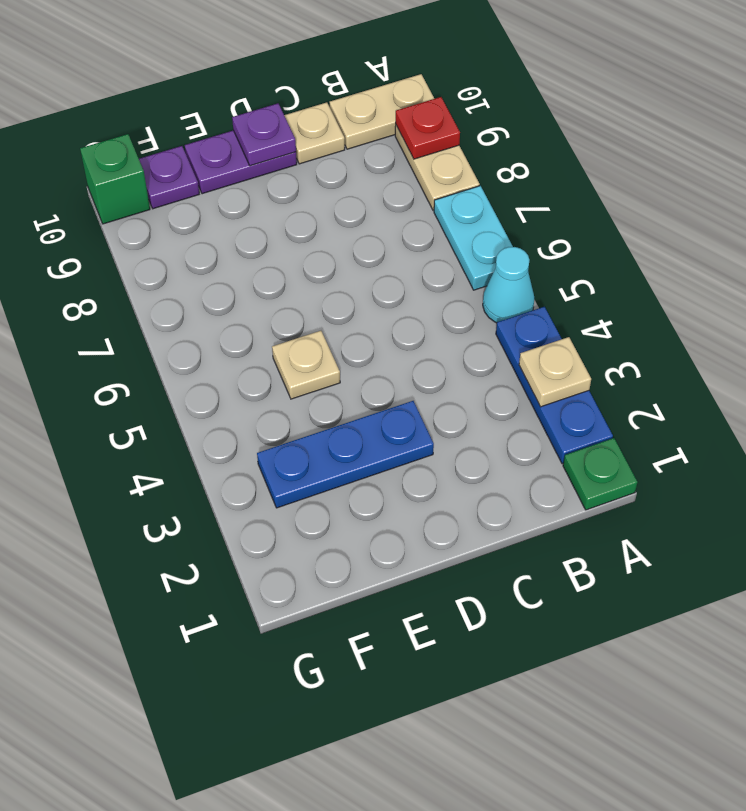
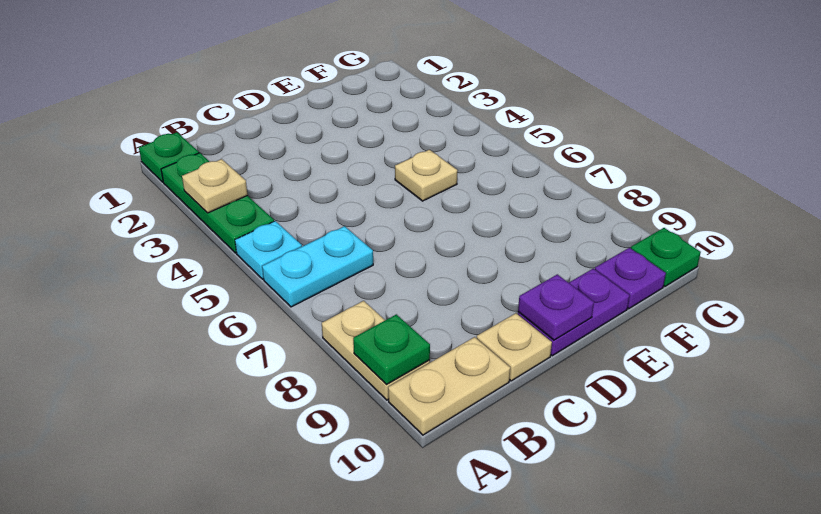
blue plate A2:A4 level 1 -> green plate A2:A4 level 1
cyan cone A5 level 1 -> cyan plate A5 level 1
cyan plate A6:A7 level 1 -> cyan plate A6:B6 level 1
red plate A9 level 2 -> green plate A9 level 2
blue plate D3:F3 level 1 -> none
green brick G10 level 1 -> green plate G10 level 1

